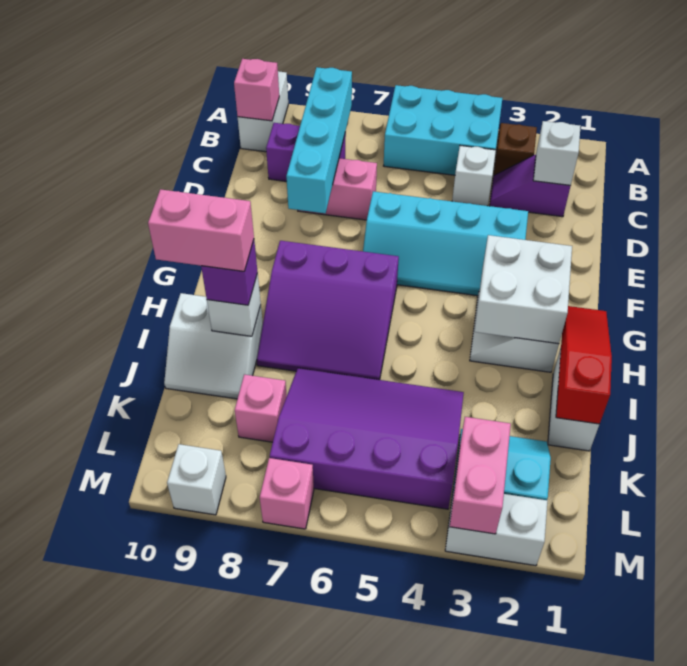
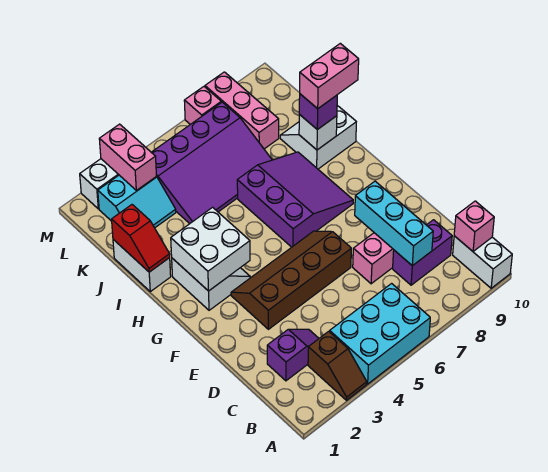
cyan brick B8:E8 level 2 -> cyan brick C8:E8 level 2
white brick C2 level 2 -> none
white brick C4 level 1 -> none
cyan slope E3:F6 level 1 top E -> brown slope E3:F6 level 1 top E
purple slope G6:I8 level 1 top G -> purple slope G6:I8 level 1 top 6
red slope H1:J1 level 2 top J -> red slope I1:J1 level 2 top J
pink brick K8 level 1 -> pink brick K8:M8 level 1
white brick M9 level 1 -> none

